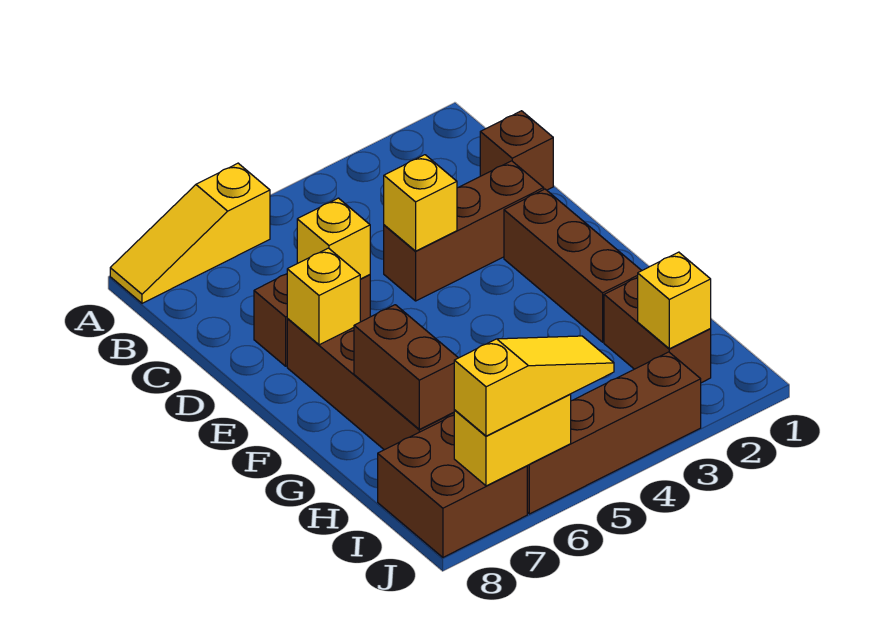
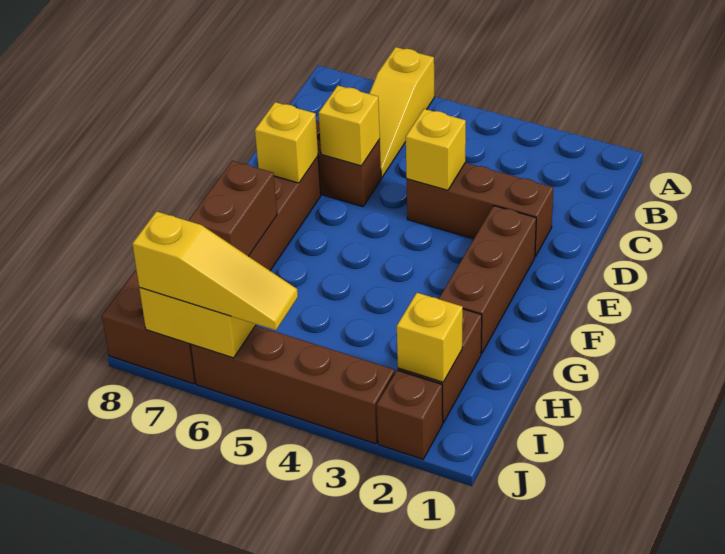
yellow slope A6:A8 level 1 top 6 -> yellow slope A6:C6 level 1 top A
brown brick C1 level 1 -> brown brick J2 level 1

